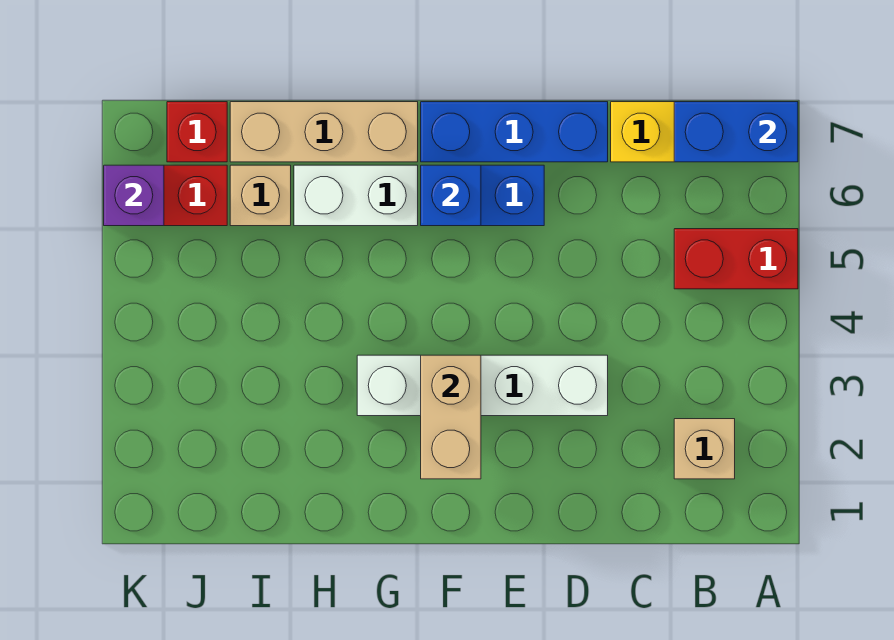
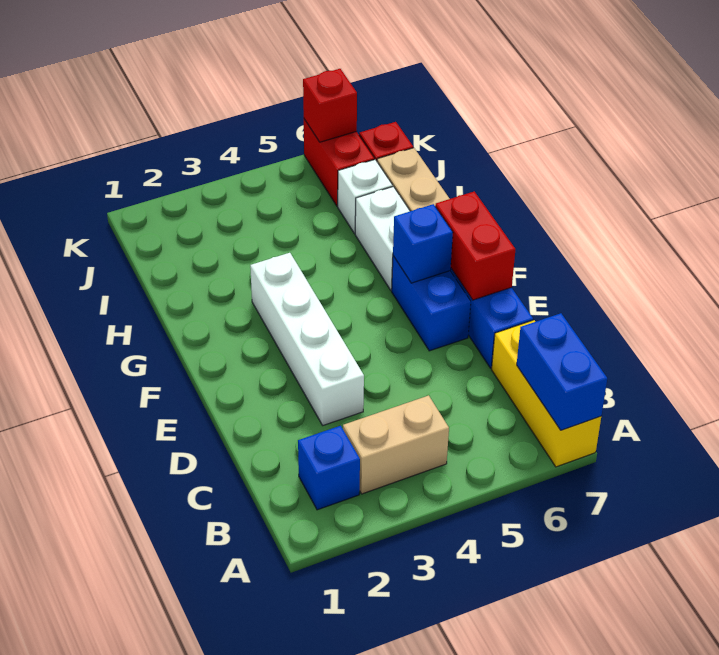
red brick A5:B5 level 1 -> red brick E7:F7 level 2
tan brick B2 level 1 -> blue brick B2 level 1
tan brick F2:F3 level 2 -> tan brick B3:B4 level 1
tan brick I6 level 1 -> white brick I6 level 1
purple brick K6 level 2 -> red brick K6 level 2

